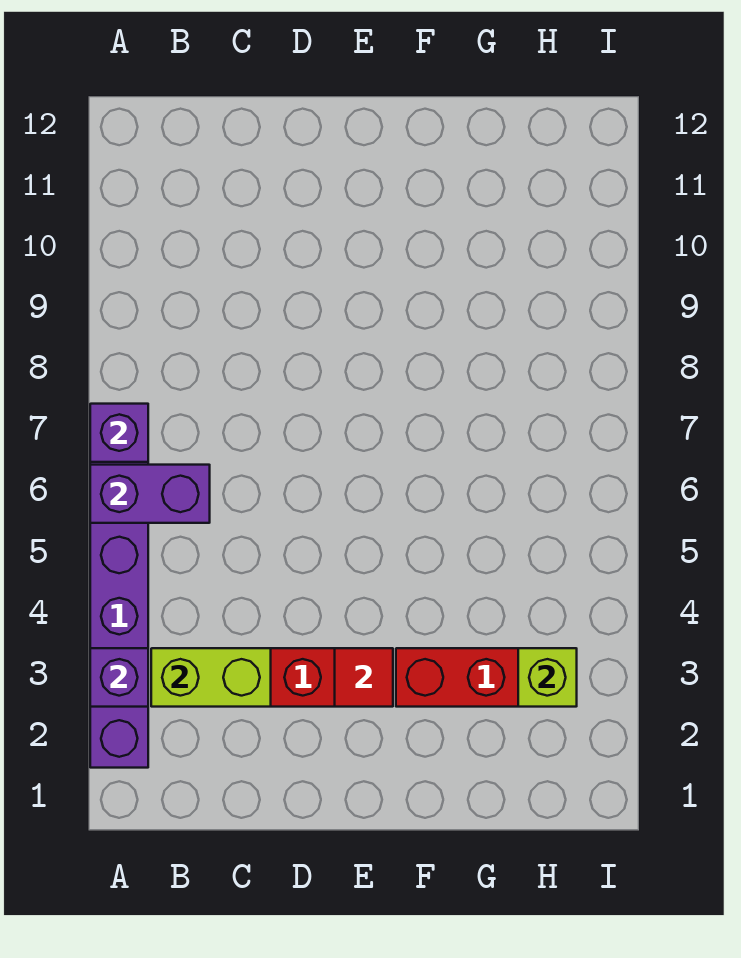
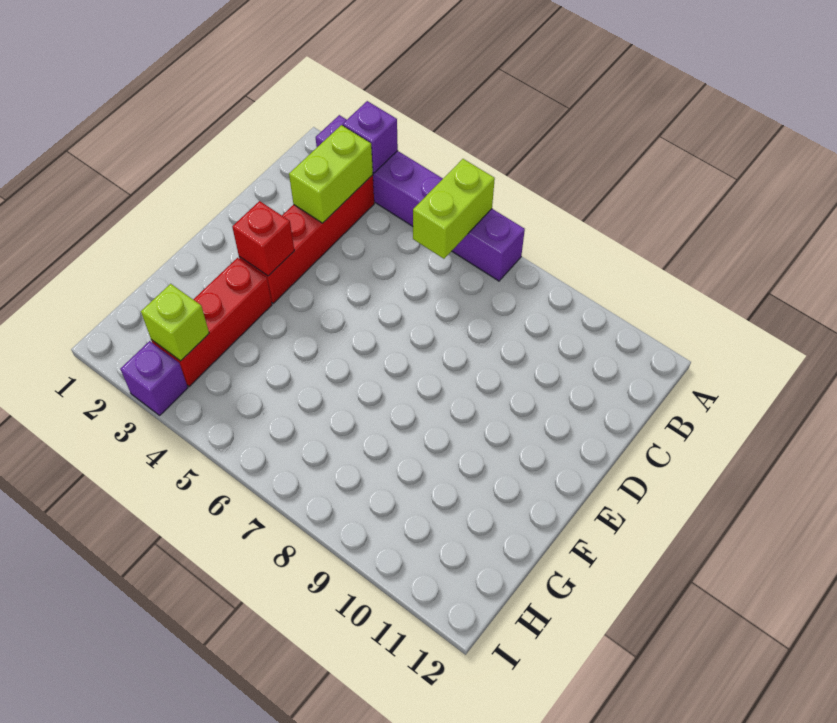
purple brick A6:B6 level 2 -> lime brick A6:B6 level 2
purple brick A7 level 2 -> purple brick I3 level 1
red tile E3 level 2 -> red brick E3 level 2

